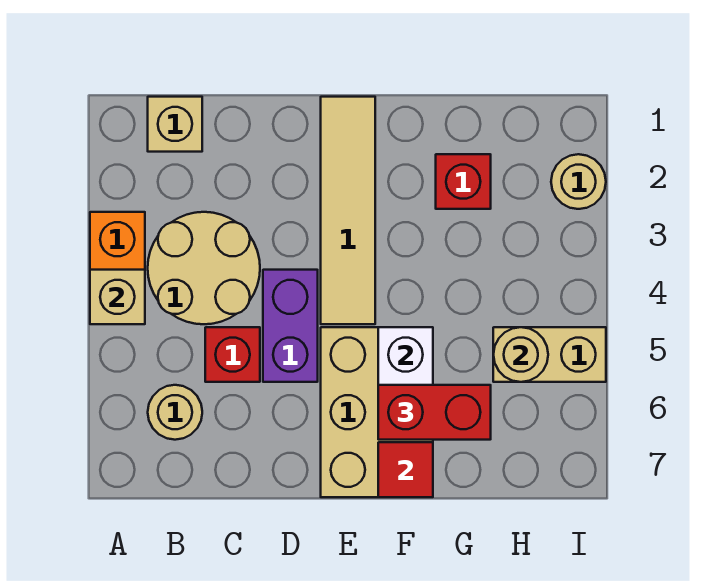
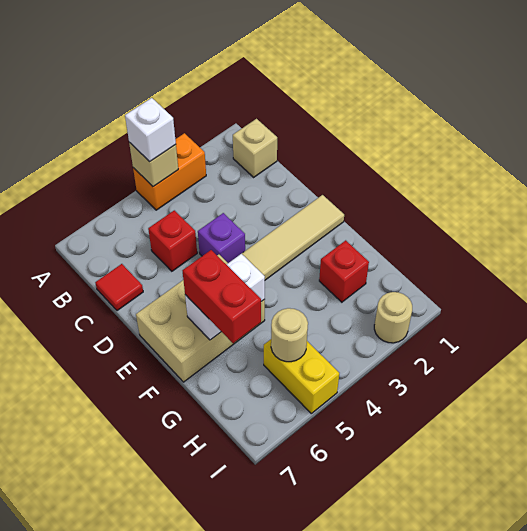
none -> white brick A4 level 3
tan round brick B3:C4 level 1 -> none
tan round brick B6 level 1 -> none
purple brick D4:D5 level 1 -> purple brick D4 level 1
red tile F7 level 2 -> red tile C7 level 1
tan brick H5:I5 level 1 -> yellow brick H5:I5 level 1

